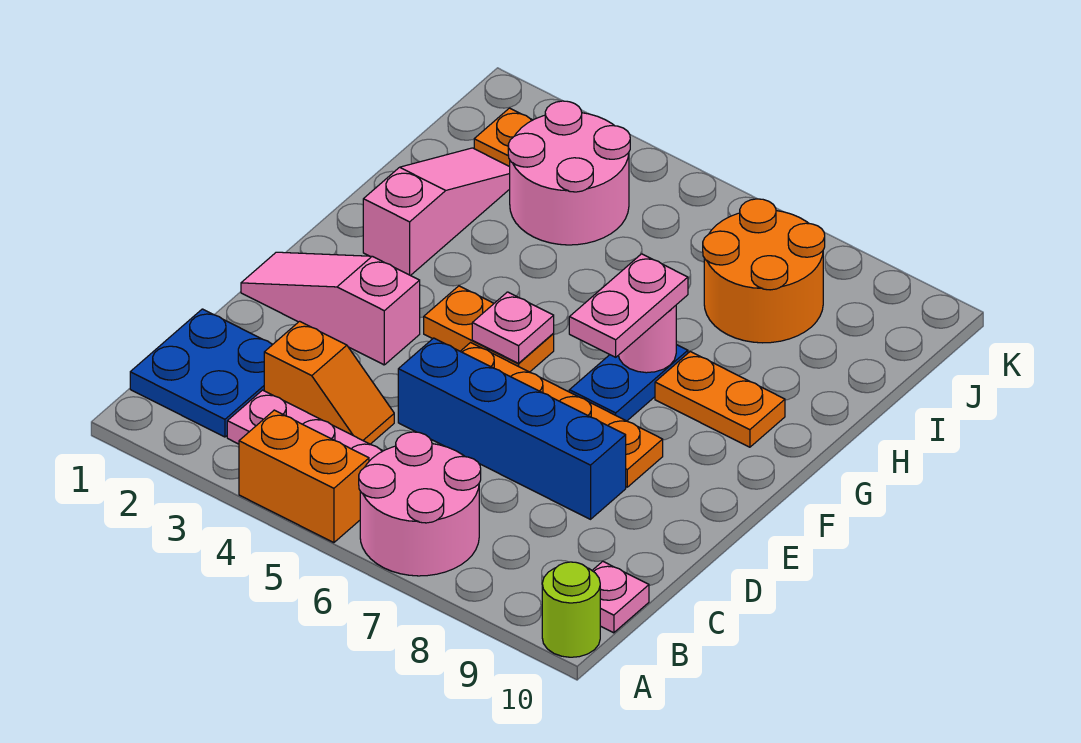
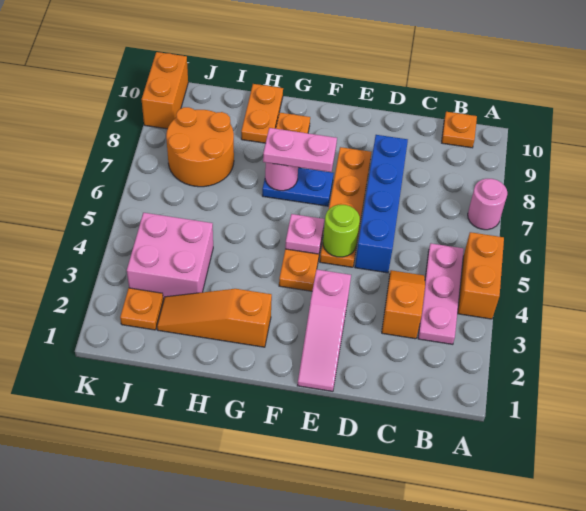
pink round brick A6:B7 level 1 -> pink round brick A7 level 1
lime round brick A10 level 1 -> lime round brick E5 level 2
blue plate B1:C2 level 1 -> none
pink plate B10 level 1 -> orange plate B10 level 1
pink slope G2:I2 level 1 top G -> orange slope G2:I2 level 1 top G
none -> orange plate H9:H10 level 1
pink round brick I3:J4 level 1 -> pink brick I3:J4 level 1
none -> orange brick K9:K10 level 1

